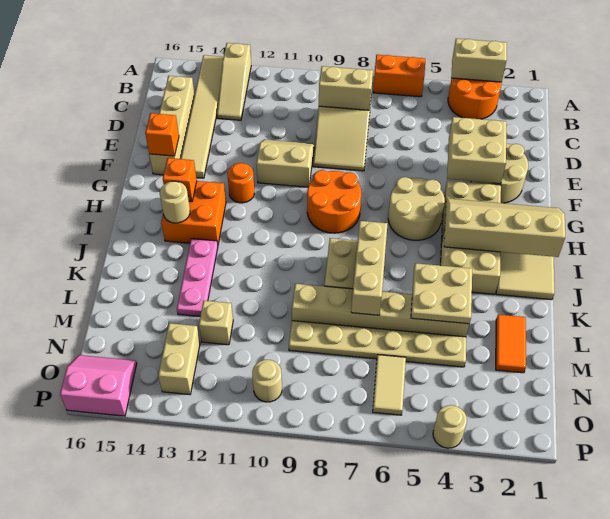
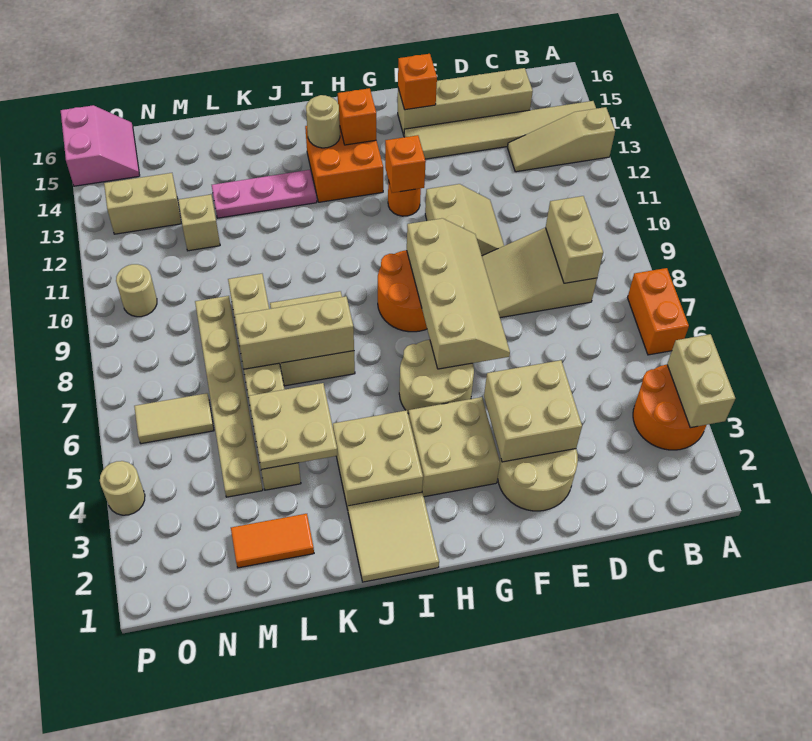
none -> orange brick G12 level 2
tan slope H1:I4 level 2 top I -> tan slope F6:G9 level 2 top G

